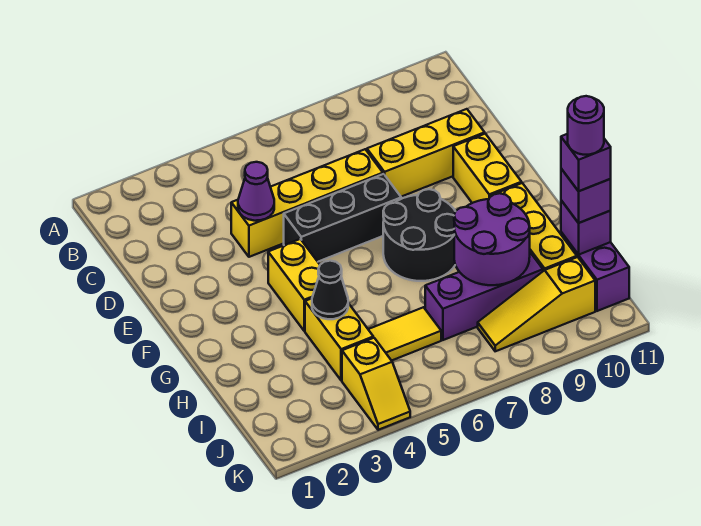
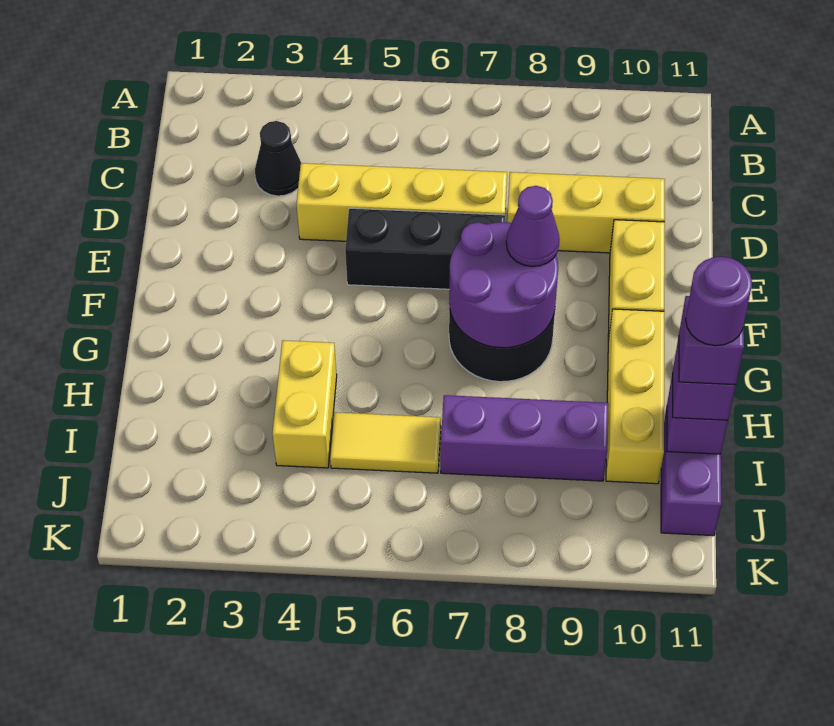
purple cone D4 level 2 -> purple cone F8 level 3
yellow brick F4:G4 level 1 -> none
black cone H4 level 2 -> black cone C3 level 1
purple round brick H8:I9 level 2 -> purple round brick F7:G8 level 2
yellow slope J4:K4 level 1 top J -> none
yellow slope J8:J10 level 1 top 10 -> none

